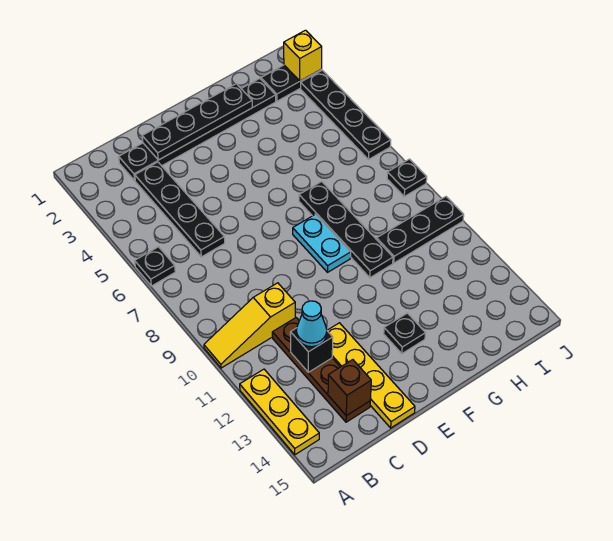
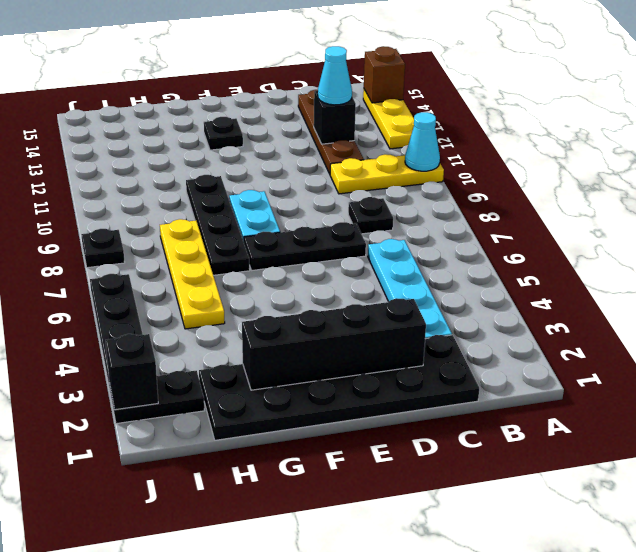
black plate A6 level 1 -> black plate C8 level 1
yellow slope A10:C10 level 1 top C -> yellow plate A10:C10 level 1
none -> cyan cone A10 level 2
black plate C2:H2 level 1 -> black plate C1:H2 level 1
black plate C3:C6 level 1 -> cyan plate C3:C6 level 1
brown brick C14 level 2 -> brown brick A14 level 2
black plate D2:G2 level 2 -> black brick D2:G2 level 2
yellow plate D12:D15 level 1 -> yellow plate H5:H8 level 1
black plate H10:J10 level 1 -> black plate D7:F7 level 1
yellow brick J2 level 2 -> black brick J2 level 2

